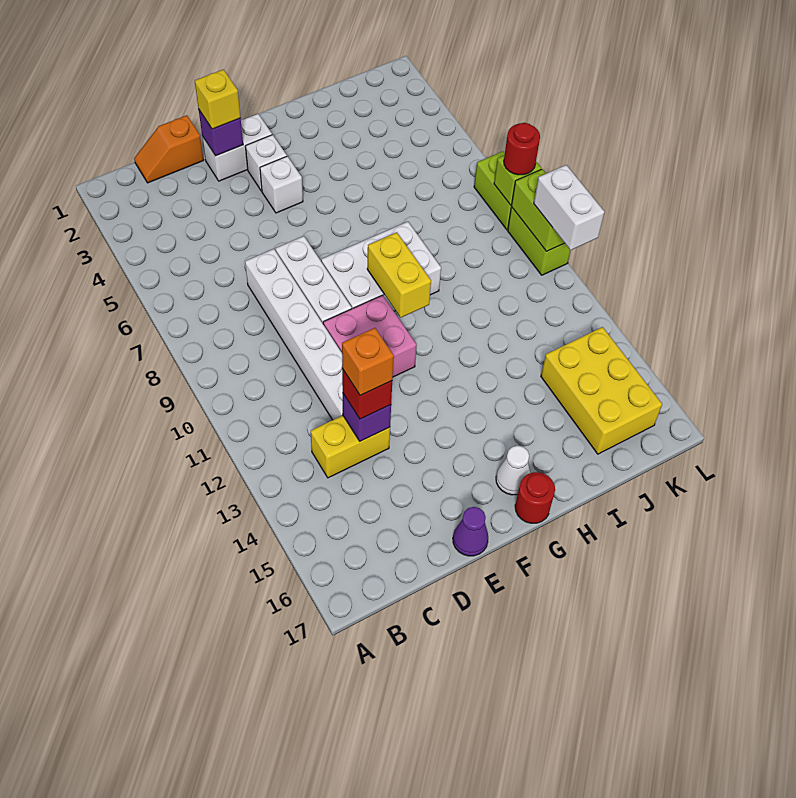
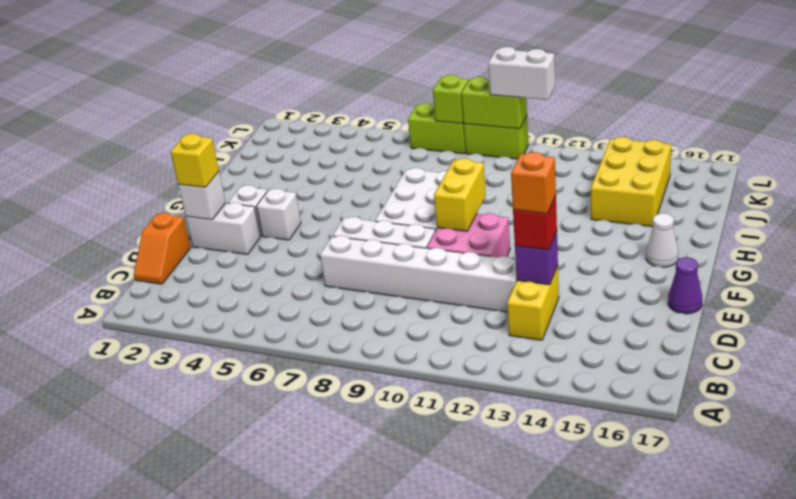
white brick E2:F2 level 1 -> white brick E2:E3 level 1
purple brick E2 level 2 -> white brick E2 level 2
yellow brick G9:G10 level 2 -> yellow brick F10:G10 level 2
red round brick G17 level 1 -> none
yellow brick J14:K16 level 1 -> yellow brick I14:K15 level 1
red round brick L8 level 3 -> none

